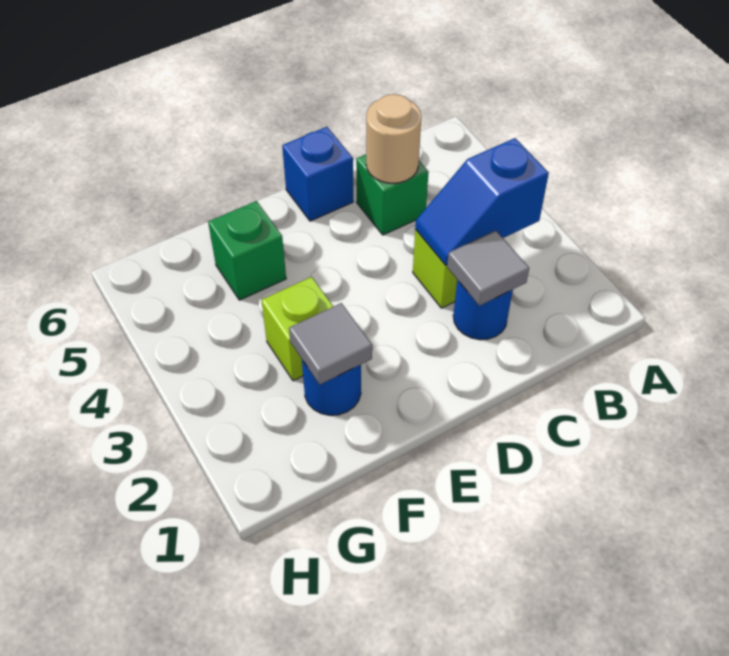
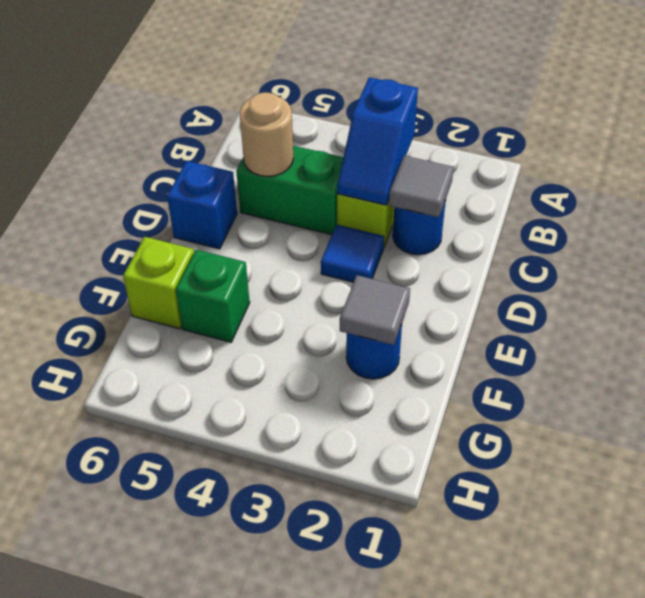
green brick C5 level 1 -> green brick C4:C5 level 1
none -> blue tile D3 level 1
lime brick F3 level 1 -> lime brick F6 level 1

